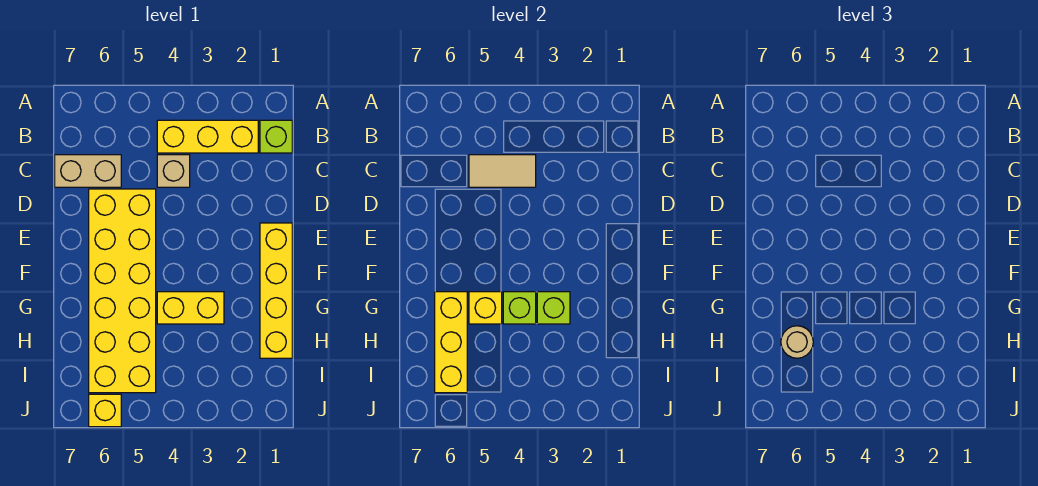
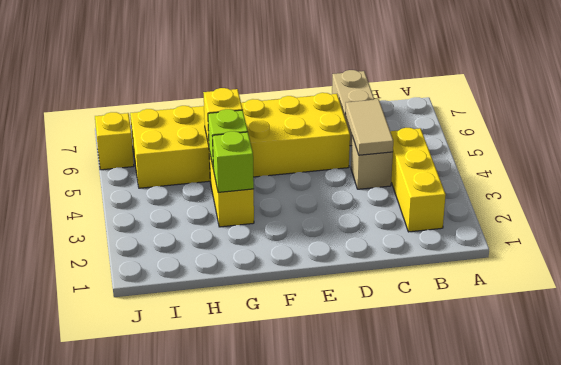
lime brick B1 level 1 -> none
yellow brick E1:H1 level 1 -> none
yellow brick G6:I6 level 2 -> none
tan round brick H6 level 3 -> none

